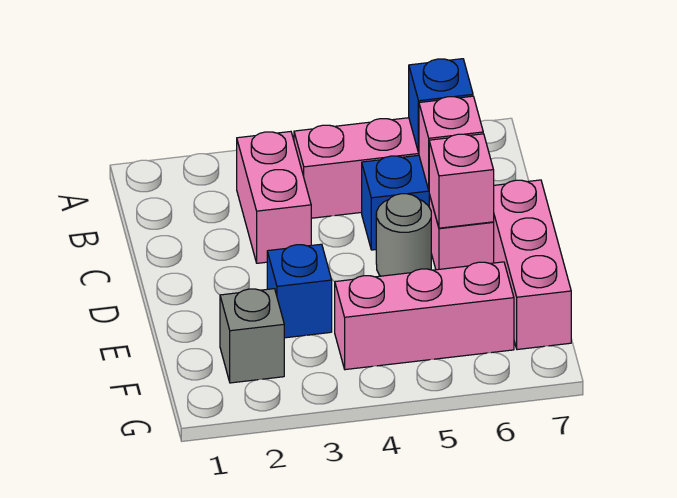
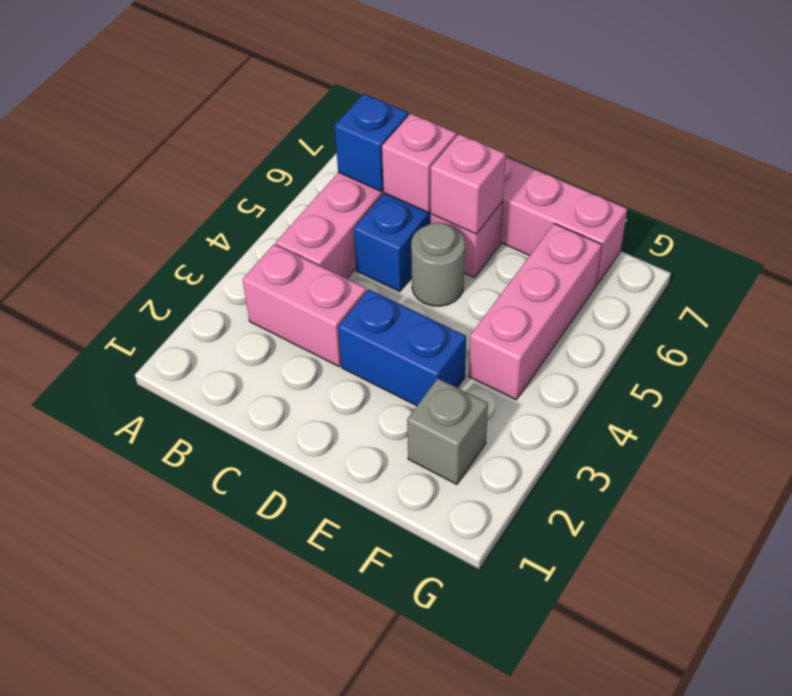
blue brick E3 level 1 -> blue brick D3:E3 level 1

